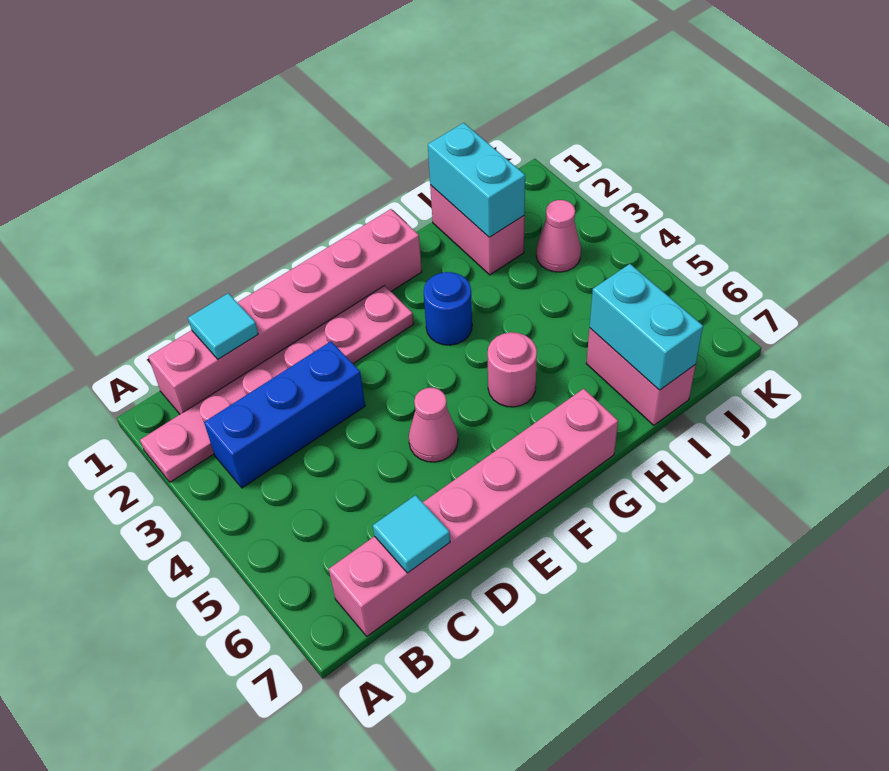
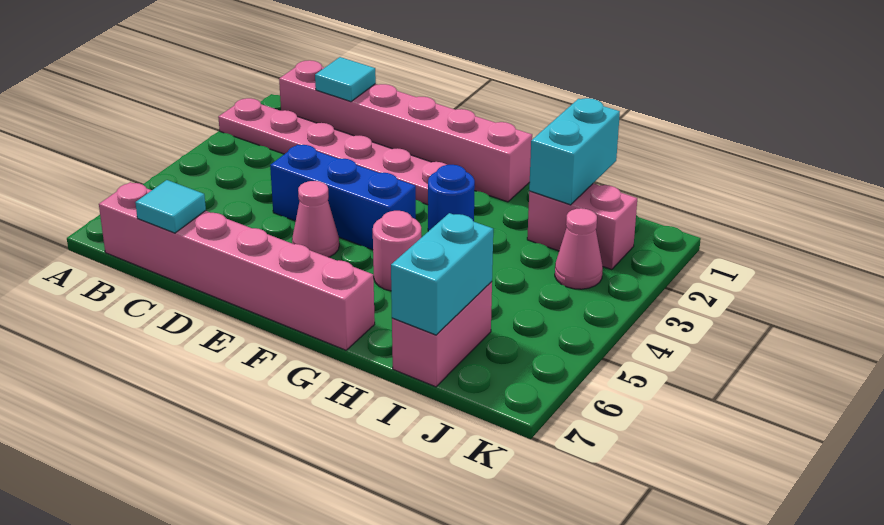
blue brick B3:D3 level 1 -> blue brick D4:F4 level 1
pink brick I1:I2 level 1 -> pink brick I2:J2 level 1

